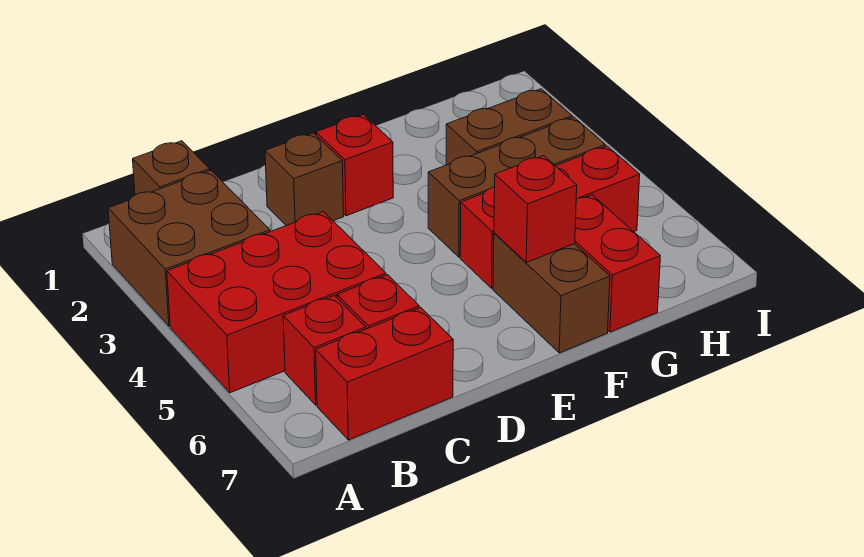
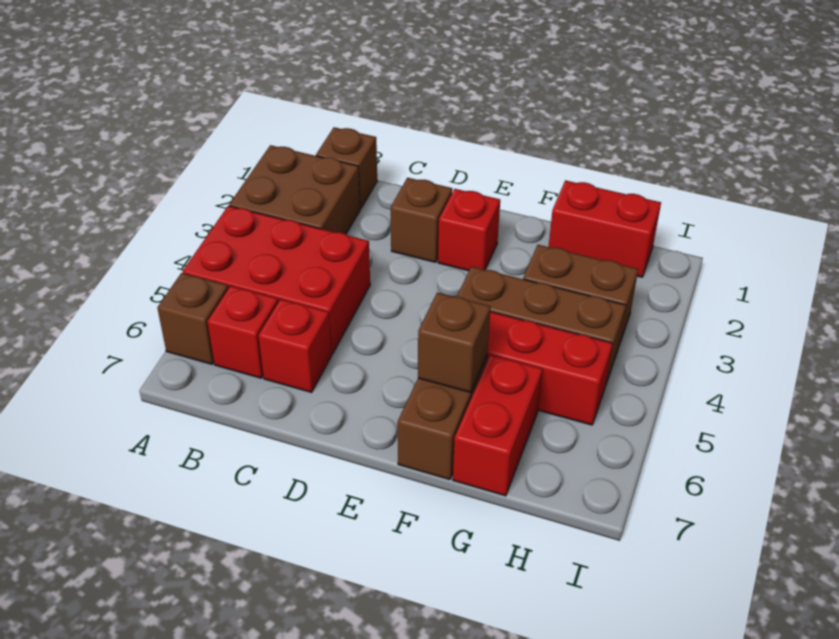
none -> brown brick A6 level 1
red brick B7:C7 level 1 -> red brick G1:H1 level 1
red brick F6 level 2 -> brown brick F6 level 2

